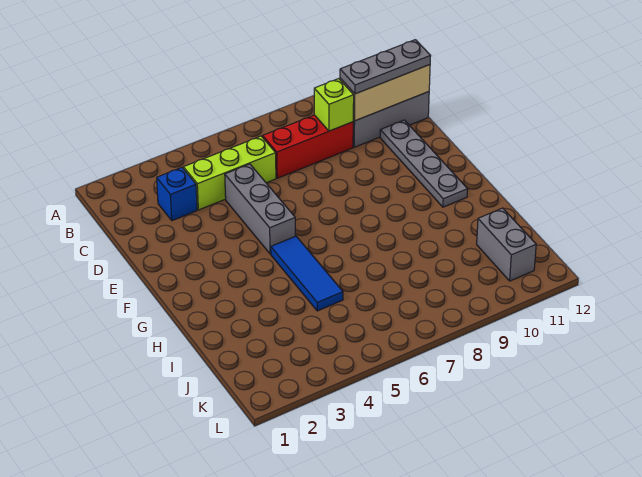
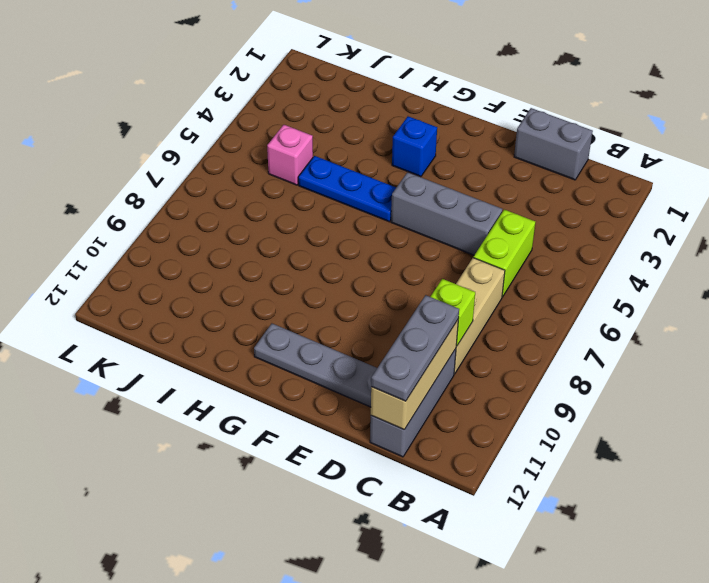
blue brick C3 level 1 -> blue brick G3 level 1
lime brick C4:C6 level 1 -> lime brick C5:C6 level 1
red brick C7:C9 level 1 -> tan brick C7:C9 level 1
blue tile G5:I5 level 1 -> blue plate G5:I5 level 1
none -> pink brick J5 level 1
grey brick J11:K11 level 1 -> grey brick C1:D1 level 1

